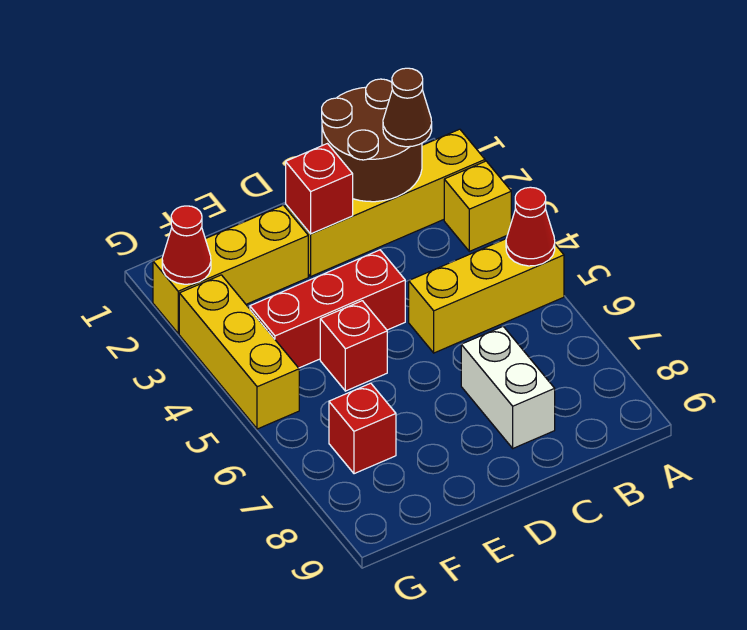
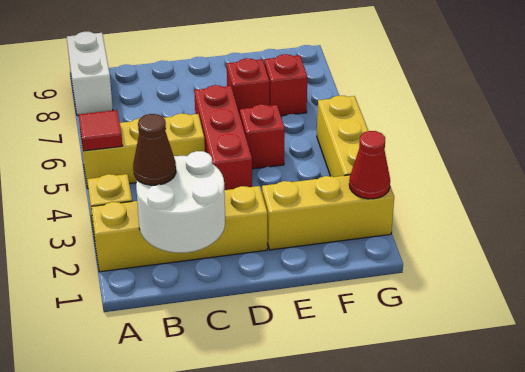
red cone A5 level 2 -> red tile A5 level 2
brown round brick B1:C2 level 2 -> white round brick B1:C2 level 2
white brick C7:C8 level 1 -> white brick A8:A9 level 1
red brick D2 level 2 -> red brick E7 level 1
red brick D4:F4 level 1 -> red brick D4:D6 level 1

